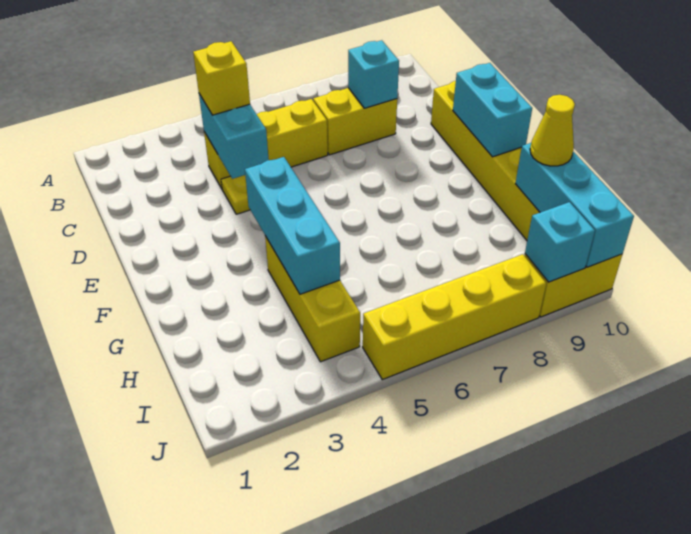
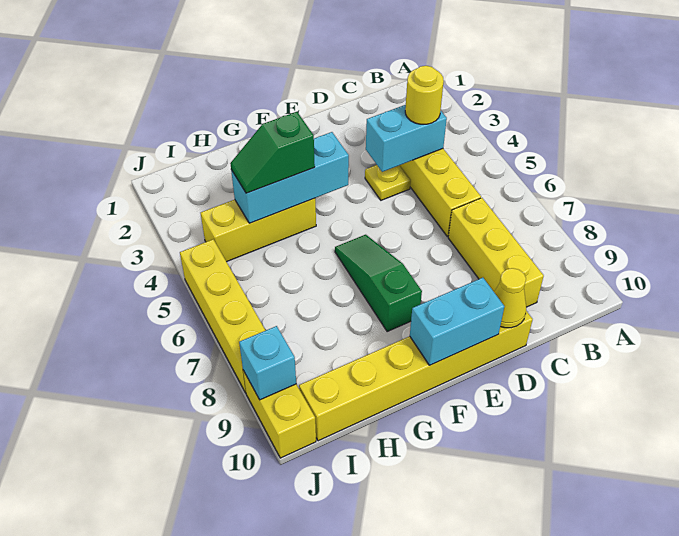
yellow brick C4 level 3 -> yellow round brick C4 level 3
yellow brick C7:C8 level 1 -> yellow brick C7:C9 level 1
cyan brick C8 level 2 -> none
none -> green slope F6:F8 level 1 top 8
none -> green slope G4:H4 level 3 top G
cyan brick H10:J10 level 2 -> none
yellow cone H10 level 3 -> yellow cone D10 level 2

